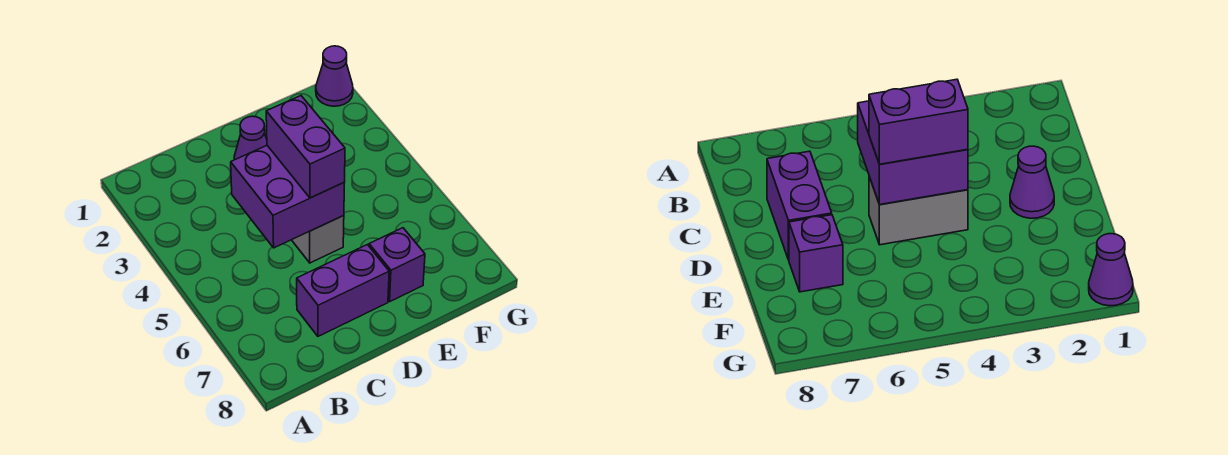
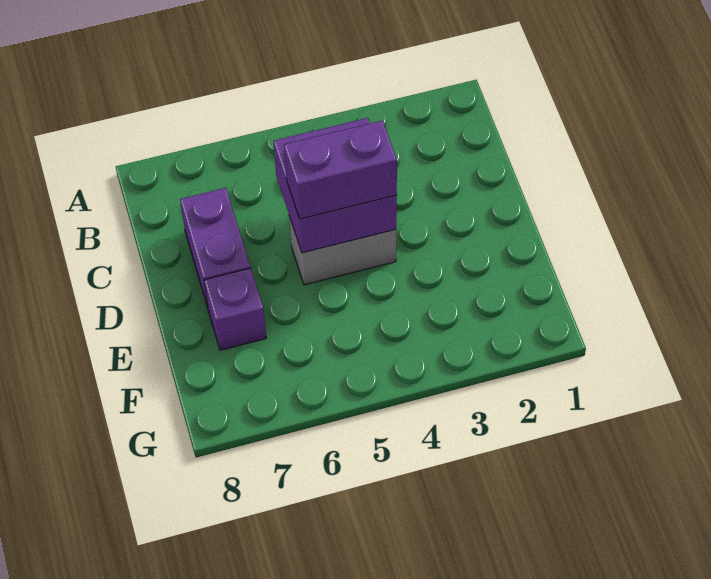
purple cone D2 level 1 -> none
purple cone G1 level 1 -> none

